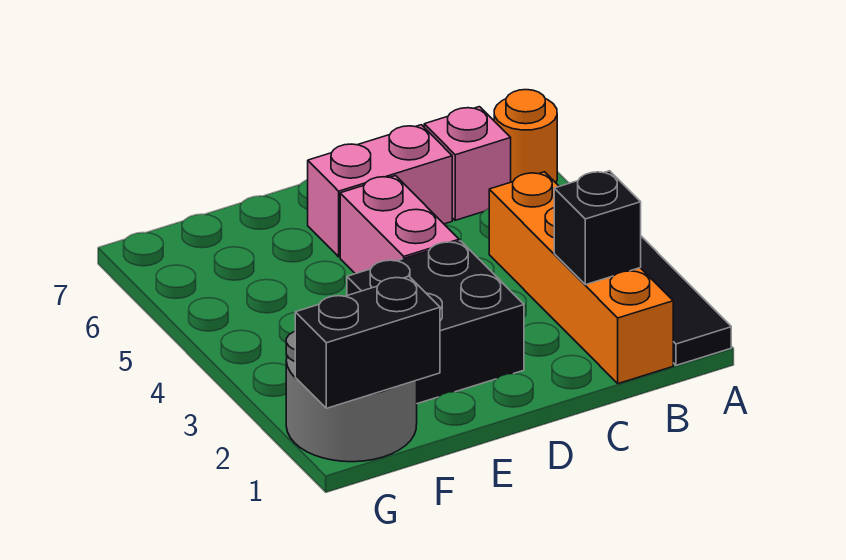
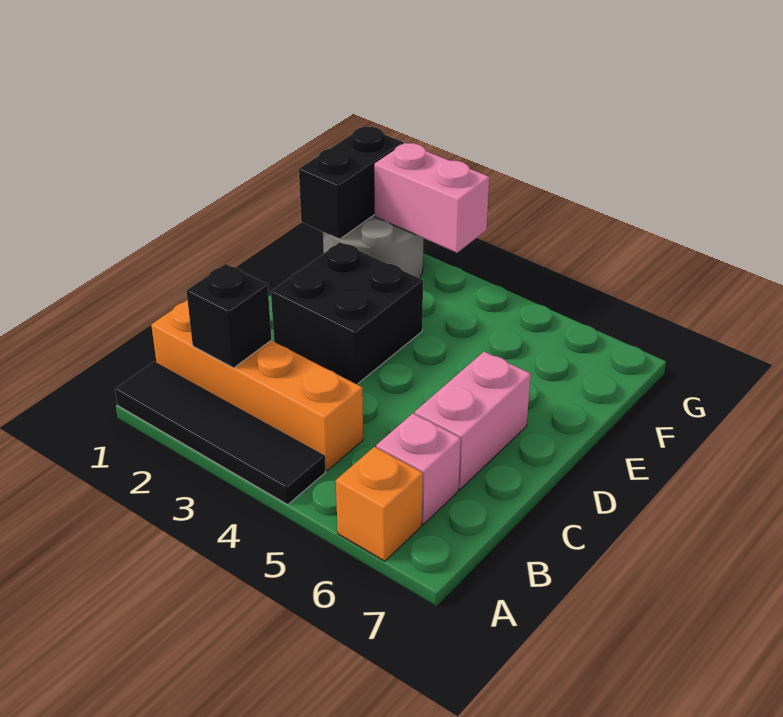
orange round brick A6 level 1 -> orange brick A6 level 1
pink brick D4:D5 level 1 -> pink brick G2:G3 level 2

